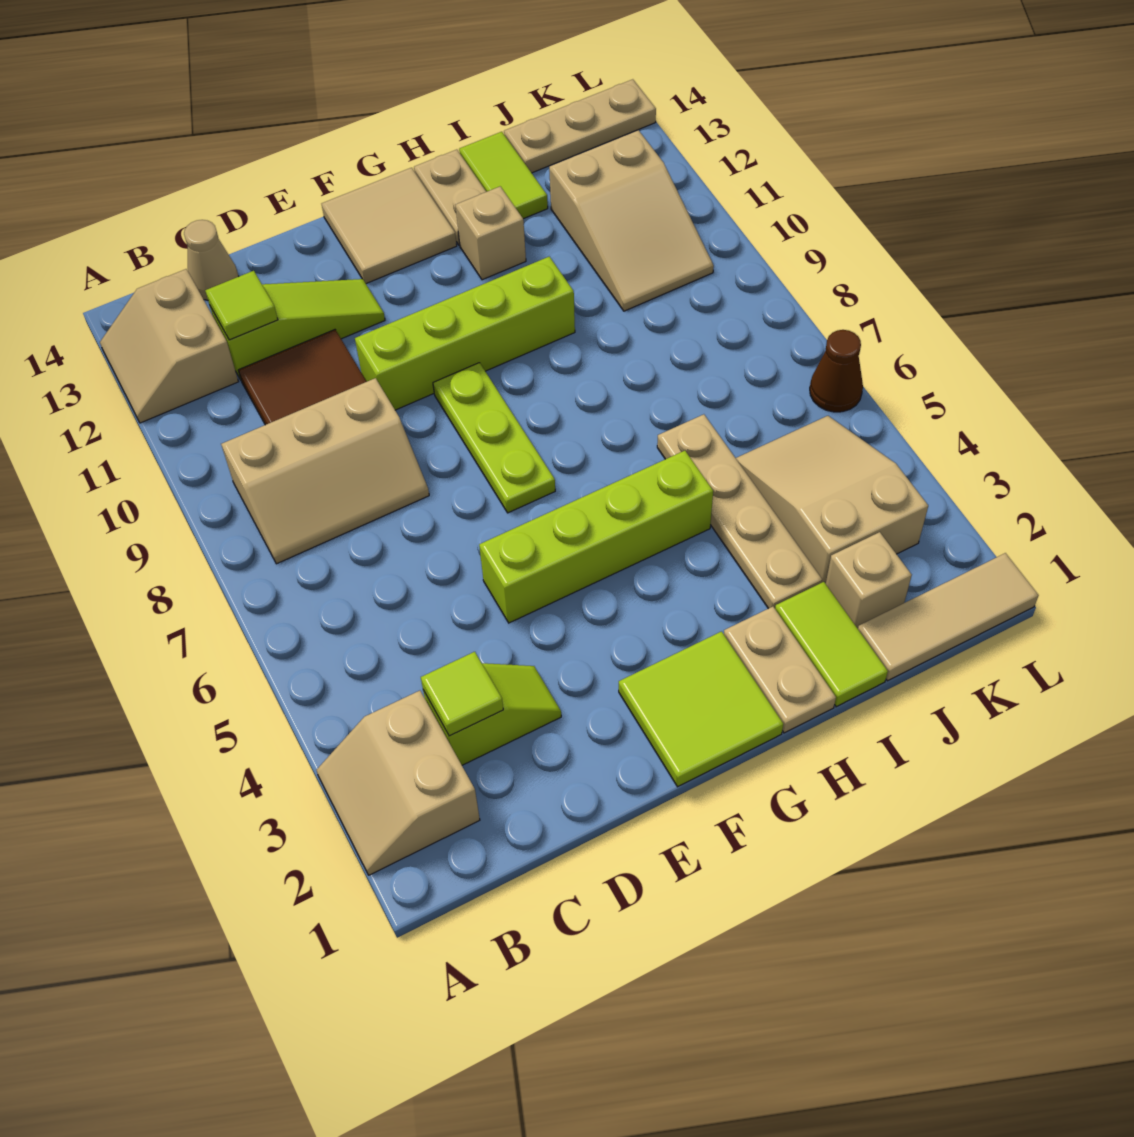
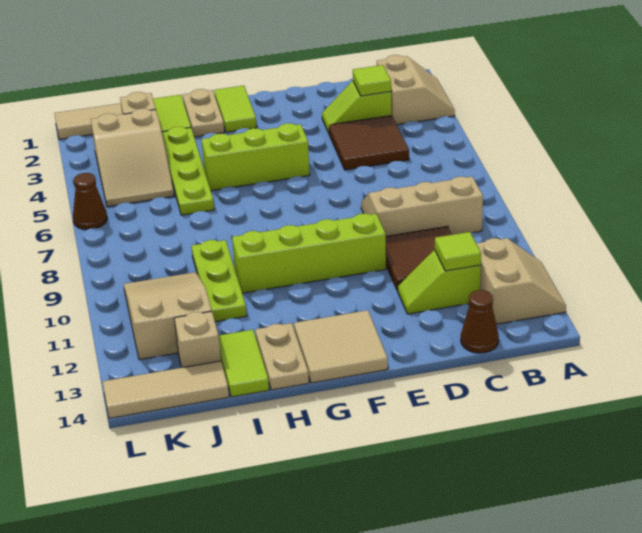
none -> brown tile C4:D5 level 1
lime slope C12:E12 level 1 top C -> lime slope C12:D12 level 1 top C
tan cone C14 level 1 -> brown cone C14 level 1
lime brick E5:H5 level 1 -> lime brick F5:H5 level 1
lime tile F1:G2 level 1 -> lime tile G1:G2 level 1
lime plate F7:F9 level 1 -> lime plate I9:I11 level 1
tan brick H12 level 1 -> tan brick J13 level 1
tan plate I3:I6 level 1 -> lime plate I3:I6 level 1
tan plate J14:L14 level 1 -> tan tile J14:L14 level 1

